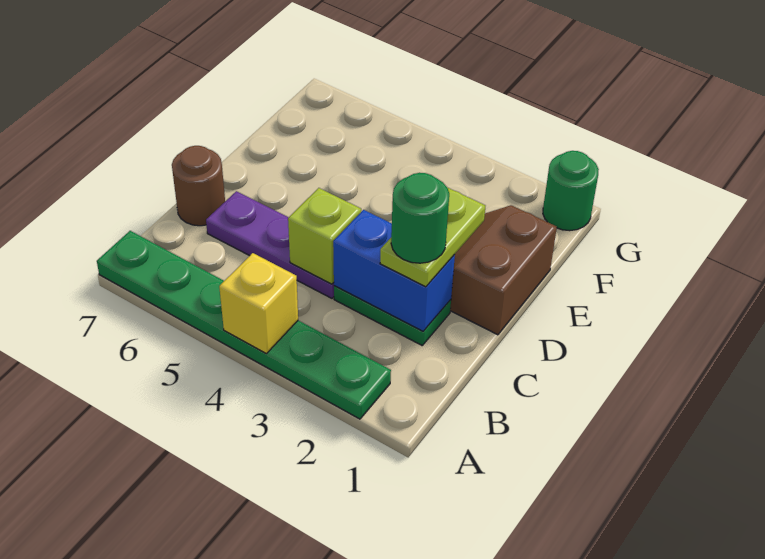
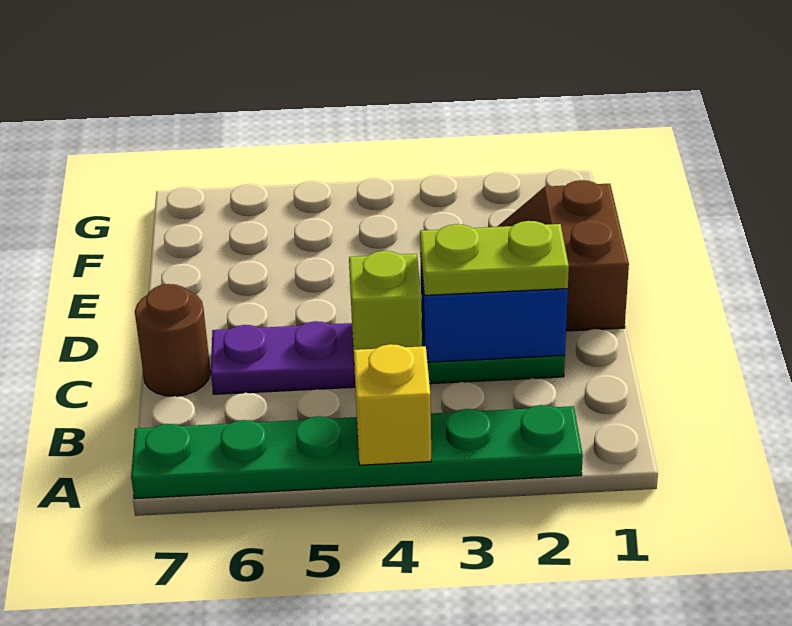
lime plate C2:D2 level 3 -> lime plate C2:C3 level 3
green round brick C2 level 4 -> none
green round brick G1 level 1 -> none

